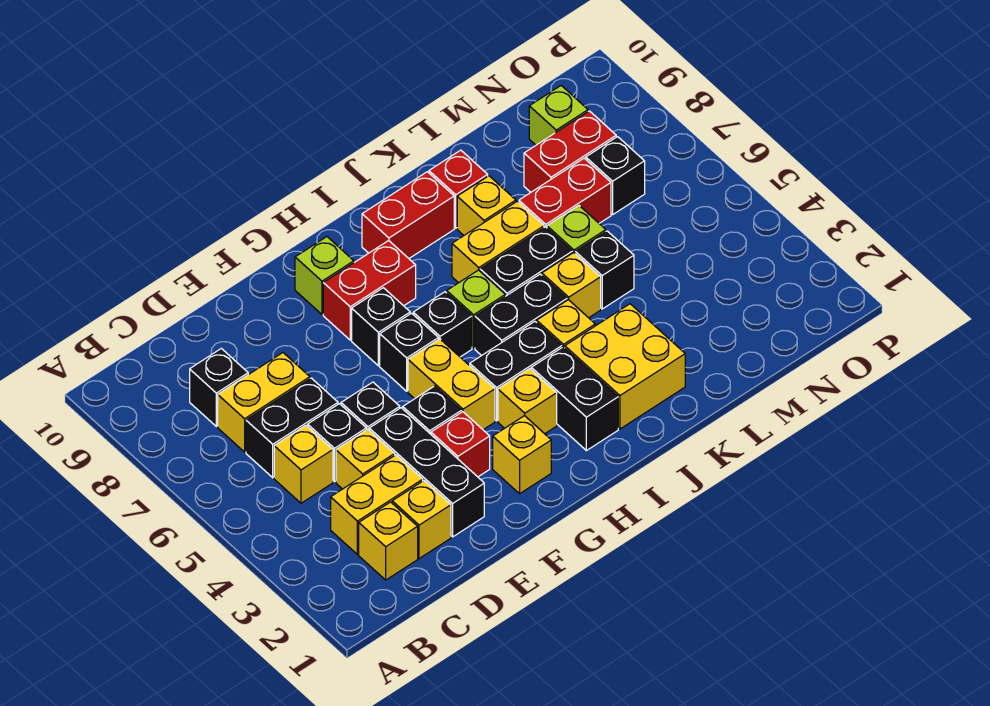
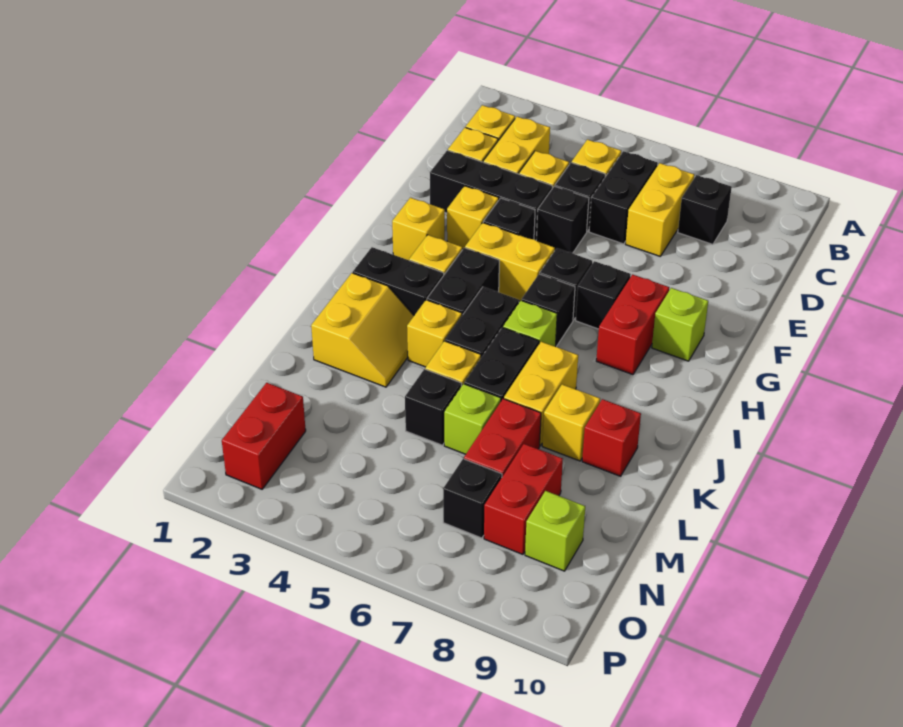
red brick F3 level 1 -> yellow brick F3 level 1
red brick I9:J9 level 1 -> red brick N2:O2 level 1
yellow brick J2:K3 level 1 -> yellow slope J2:K3 level 1 top 2

